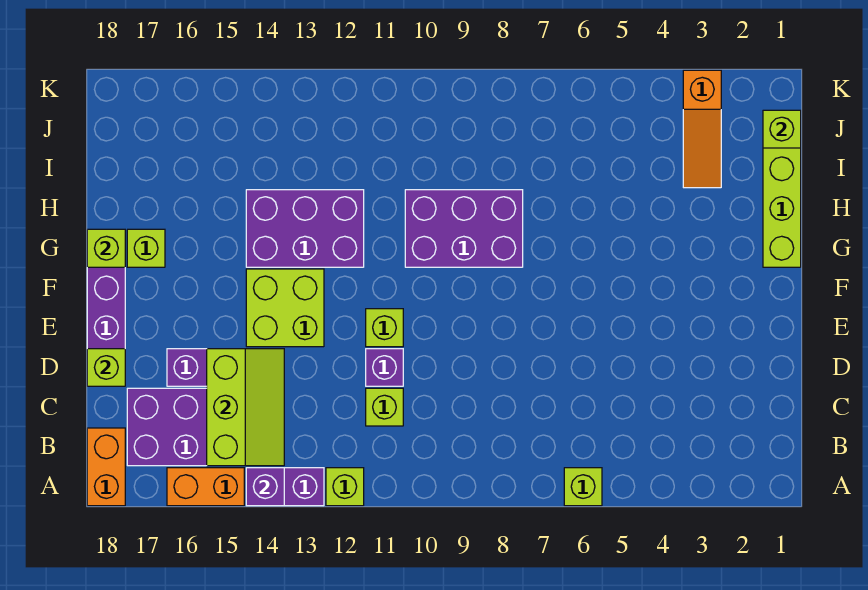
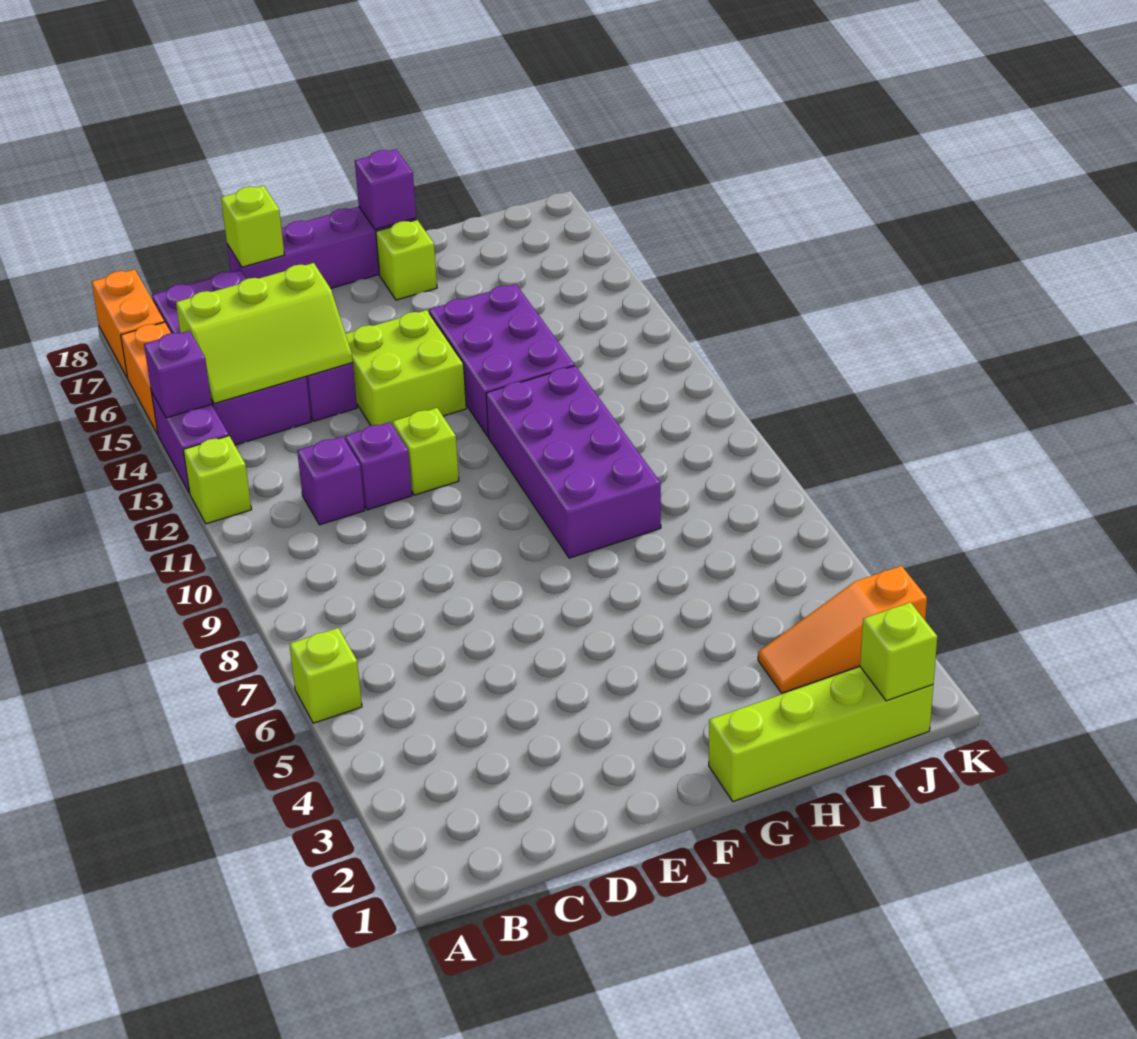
orange brick A18:B18 level 1 -> orange brick A17:A18 level 1
lime brick C11 level 1 -> purple brick C11 level 1
purple brick G8:H10 level 1 -> purple brick G8:H11 level 1
lime brick G18 level 2 -> purple brick G18 level 2

